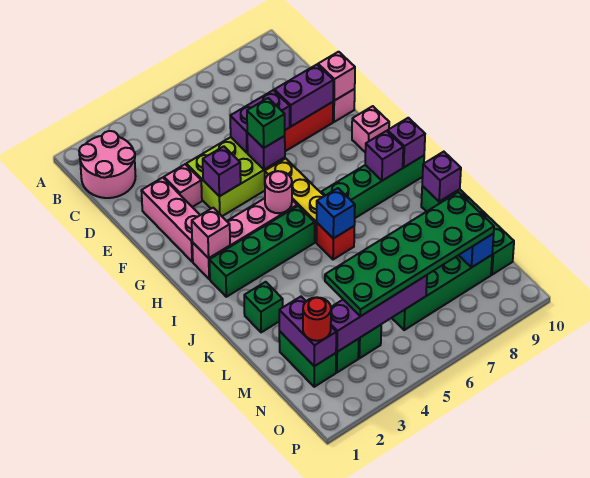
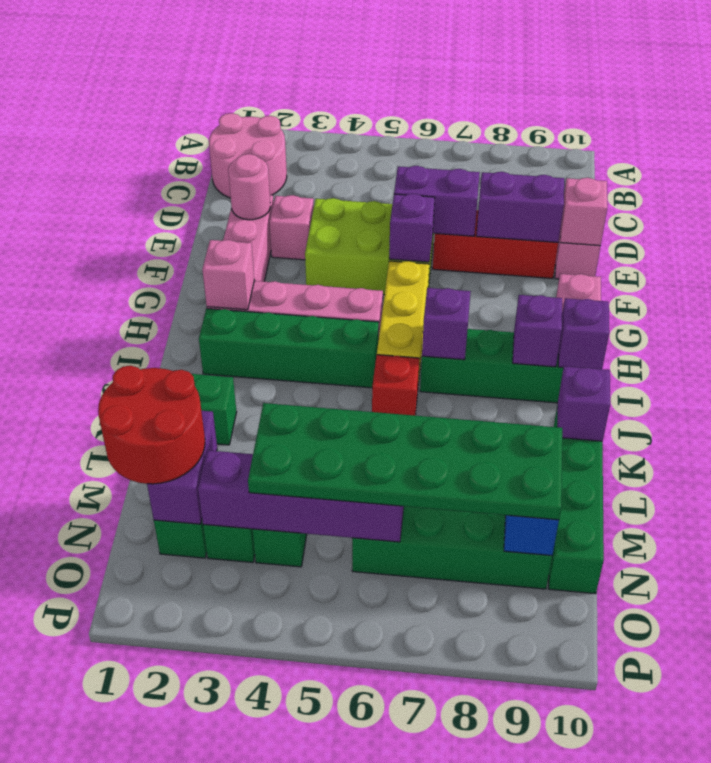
purple brick F4 level 2 -> purple brick I7 level 2
green brick F6 level 3 -> none
pink round brick H5 level 2 -> pink round brick E2 level 2
blue brick J6 level 2 -> none
red round brick N2 level 3 -> red round brick M1:N2 level 3

